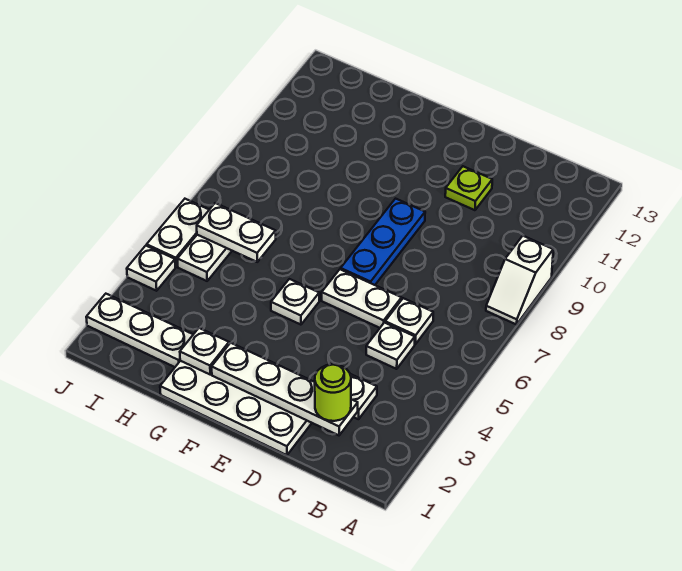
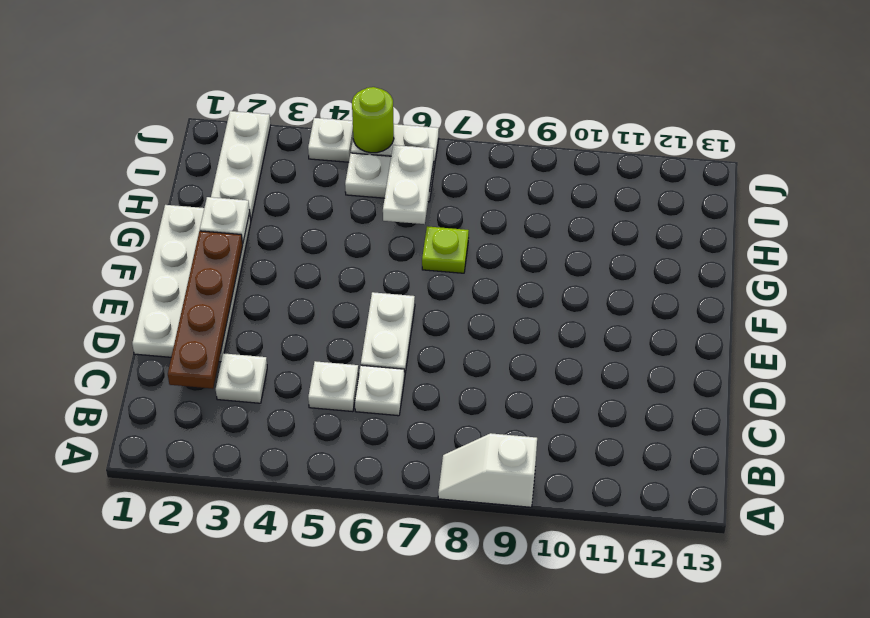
white plate C2:F2 level 2 -> brown plate C2:F2 level 2
lime round brick C2 level 3 -> lime round brick J5 level 2
lime plate D11 level 1 -> lime plate G7 level 1
blue plate E7:E9 level 1 -> none
white plate F5 level 1 -> none

